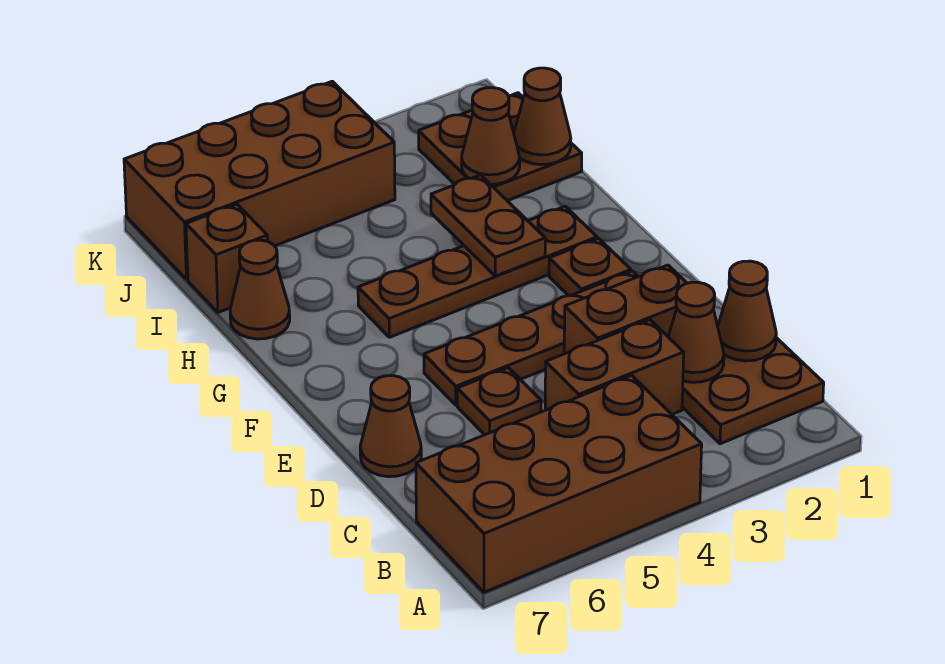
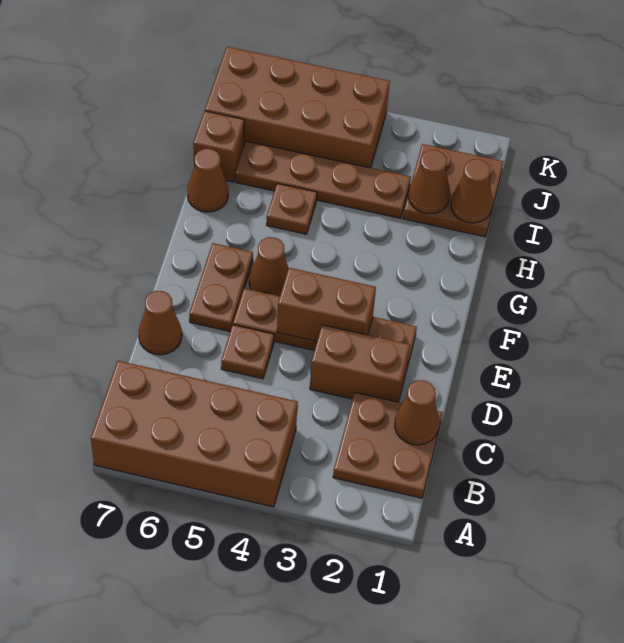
brown cone C2 level 2 -> brown cone F5 level 1
brown brick C3:C4 level 1 -> brown brick E3:E4 level 2
brown plate F2 level 1 -> brown plate H5 level 1
brown plate G2:G5 level 1 -> brown plate I3:I6 level 1
brown plate G3:H3 level 2 -> brown plate E6:F6 level 1

